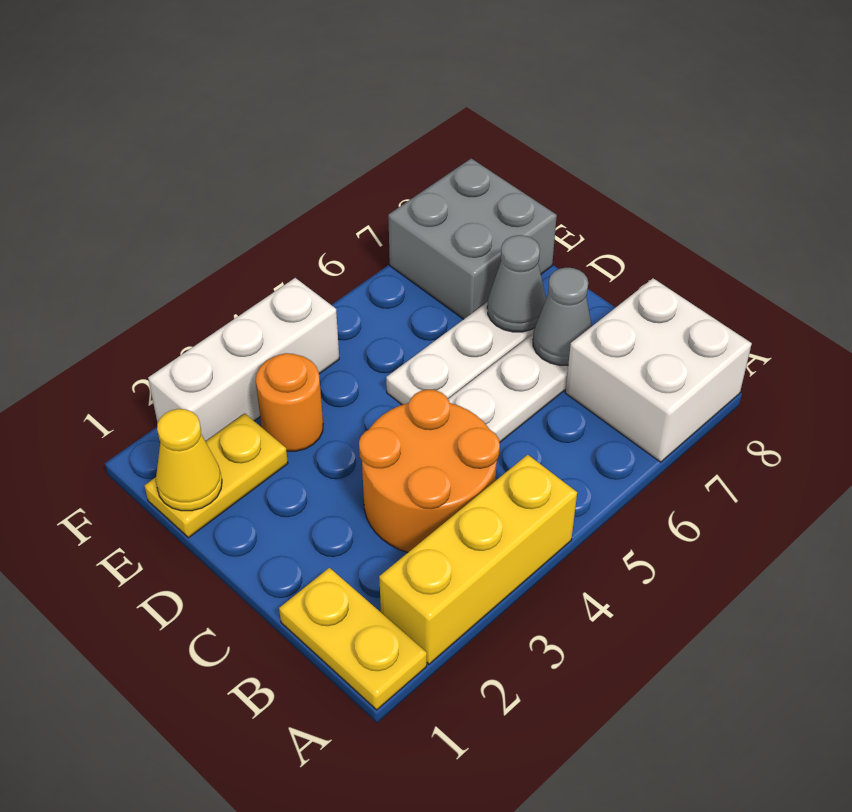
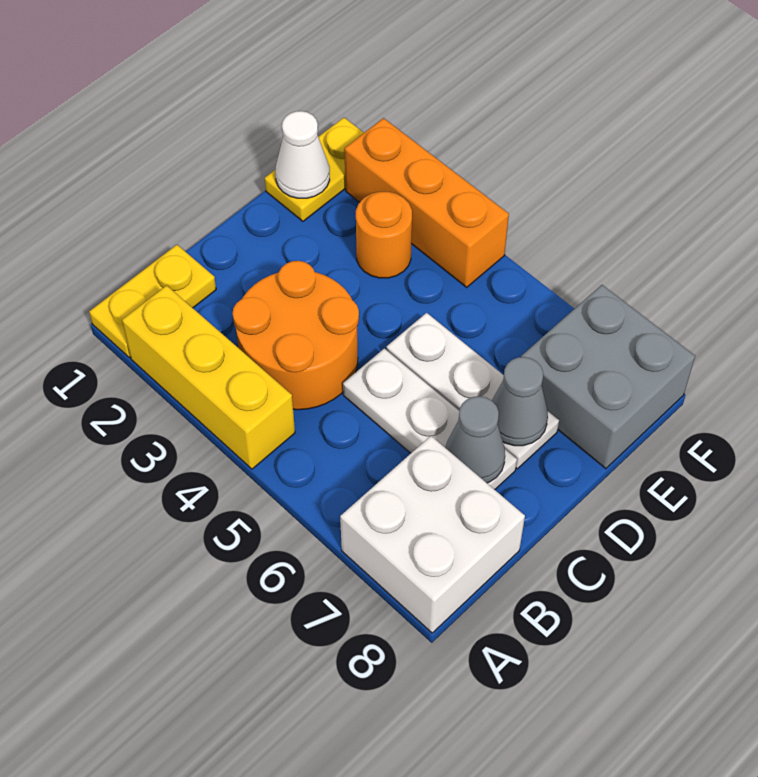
yellow plate E1:E2 level 1 -> yellow plate E1:F1 level 1
yellow cone E1 level 2 -> white cone E1 level 2
white brick F2:F4 level 1 -> orange brick F2:F4 level 1

